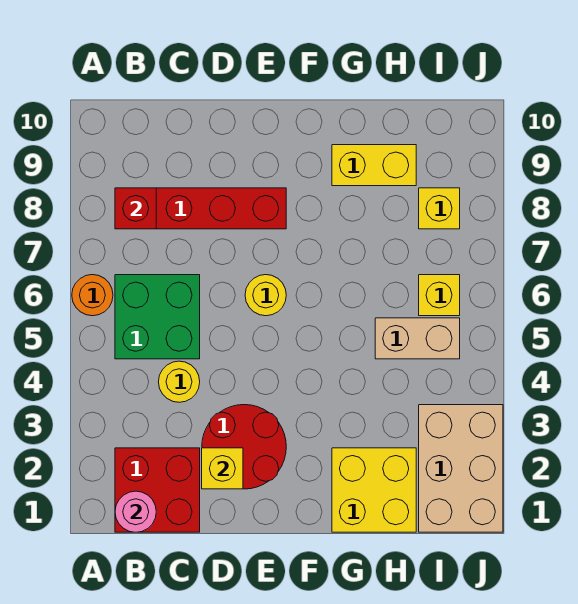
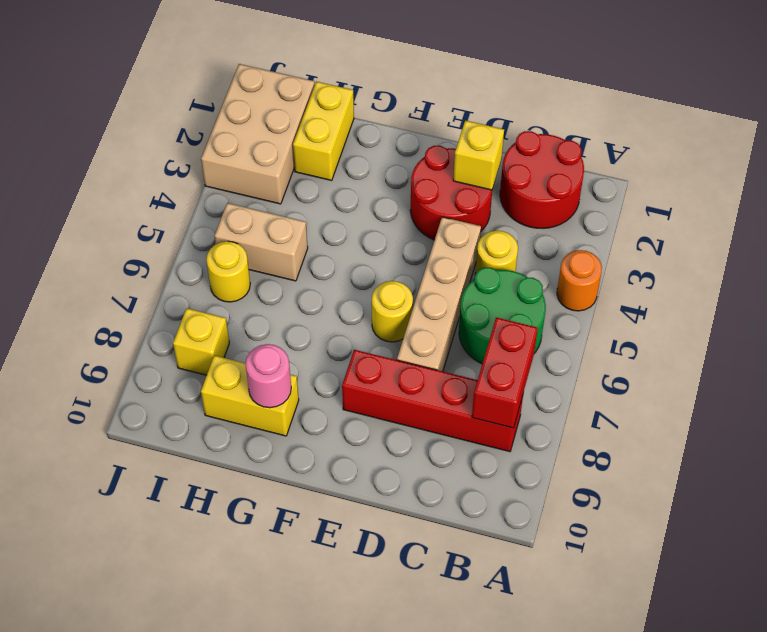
orange round brick A6 level 1 -> orange round brick A4 level 1
red brick B1:C2 level 1 -> red round brick B1:C2 level 1
pink round brick B1 level 2 -> pink round brick G9 level 2
green brick B5:C6 level 1 -> green round brick B5:C6 level 1
red brick B8 level 2 -> red brick B7:B8 level 2
none -> tan brick D4:D7 level 1
yellow brick G1:H2 level 1 -> yellow brick H1:H2 level 1
yellow brick I6 level 1 -> yellow round brick I6 level 1

